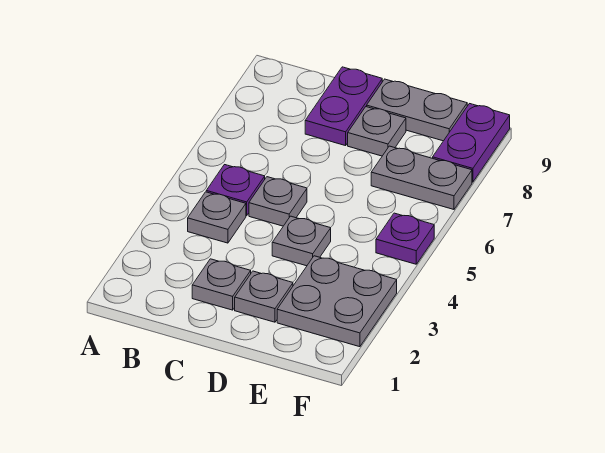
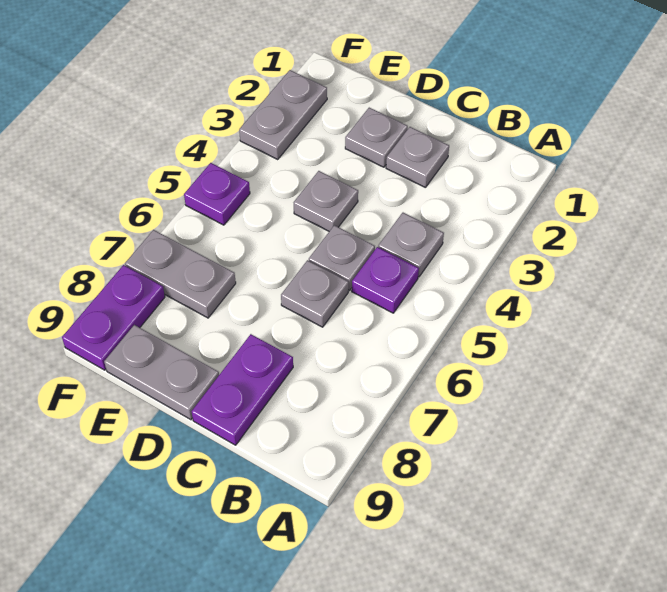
grey plate D8 level 1 -> grey plate C6 level 1
grey plate E2:F3 level 1 -> grey plate F2:F3 level 1

